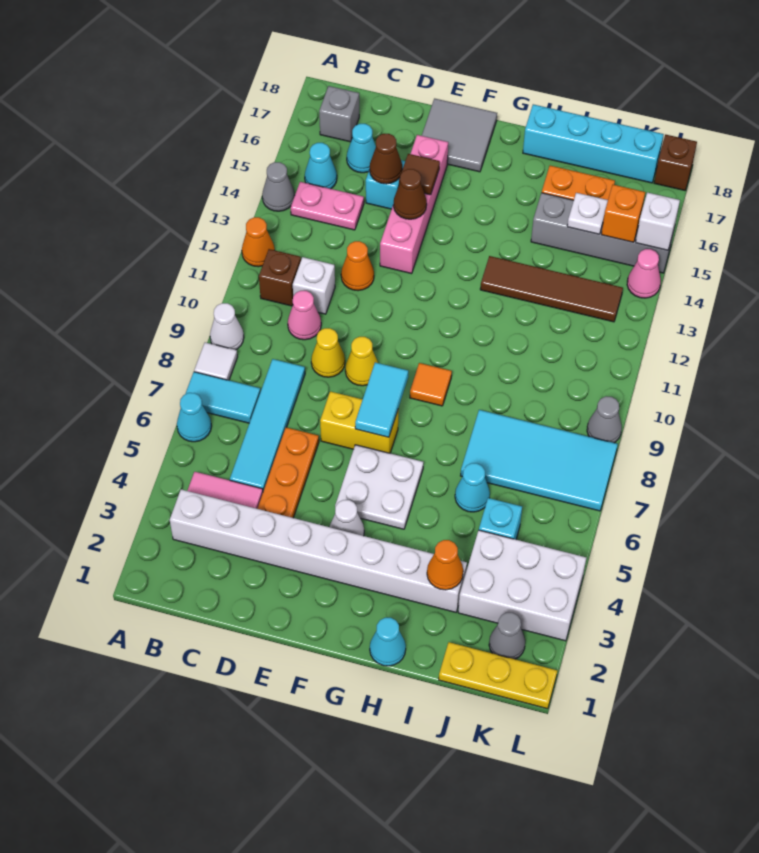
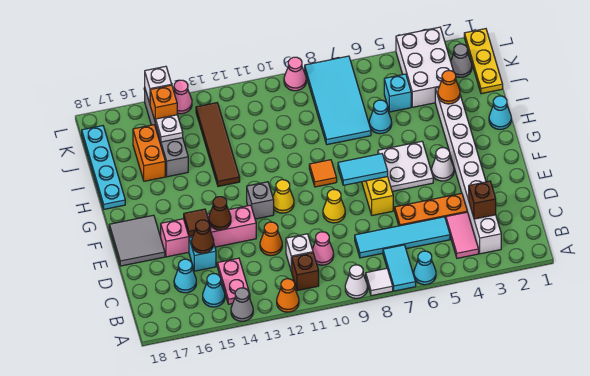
grey brick B17 level 1 -> grey brick F12 level 1
yellow cone D9 level 1 -> yellow cone F11 level 1
cyan brick H18:K18 level 1 -> cyan plate H18:K18 level 1
grey cone L9 level 1 -> pink cone L9 level 1
brown brick L18 level 1 -> brown brick C3 level 2

